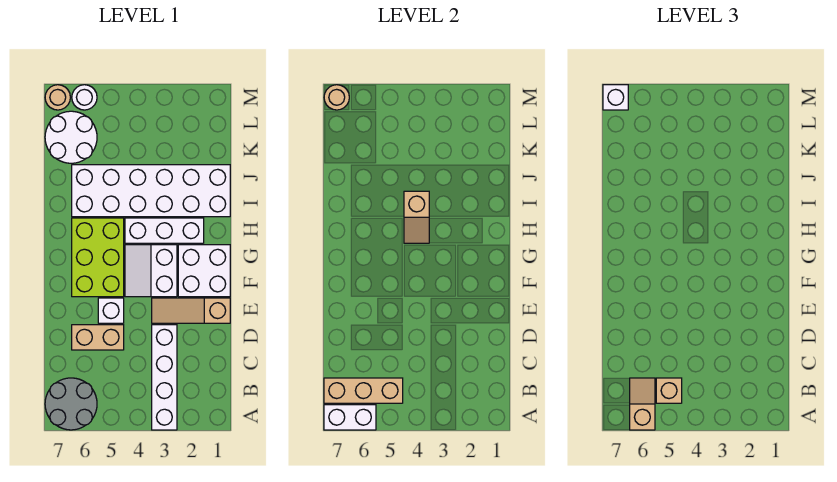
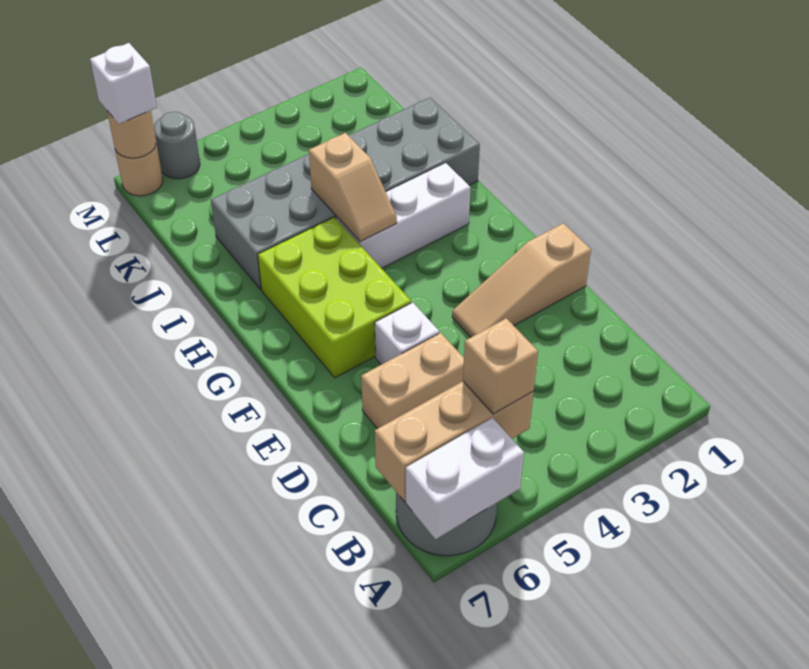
white brick A3:D3 level 1 -> none
tan slope A6:B6 level 3 top A -> none
white brick F1:G2 level 1 -> none
white slope F3:G4 level 1 top 3 -> none
white brick I1:J6 level 1 -> grey brick I1:J6 level 1
white round brick K6:L7 level 1 -> none
white round brick M6 level 1 -> grey round brick M6 level 1

